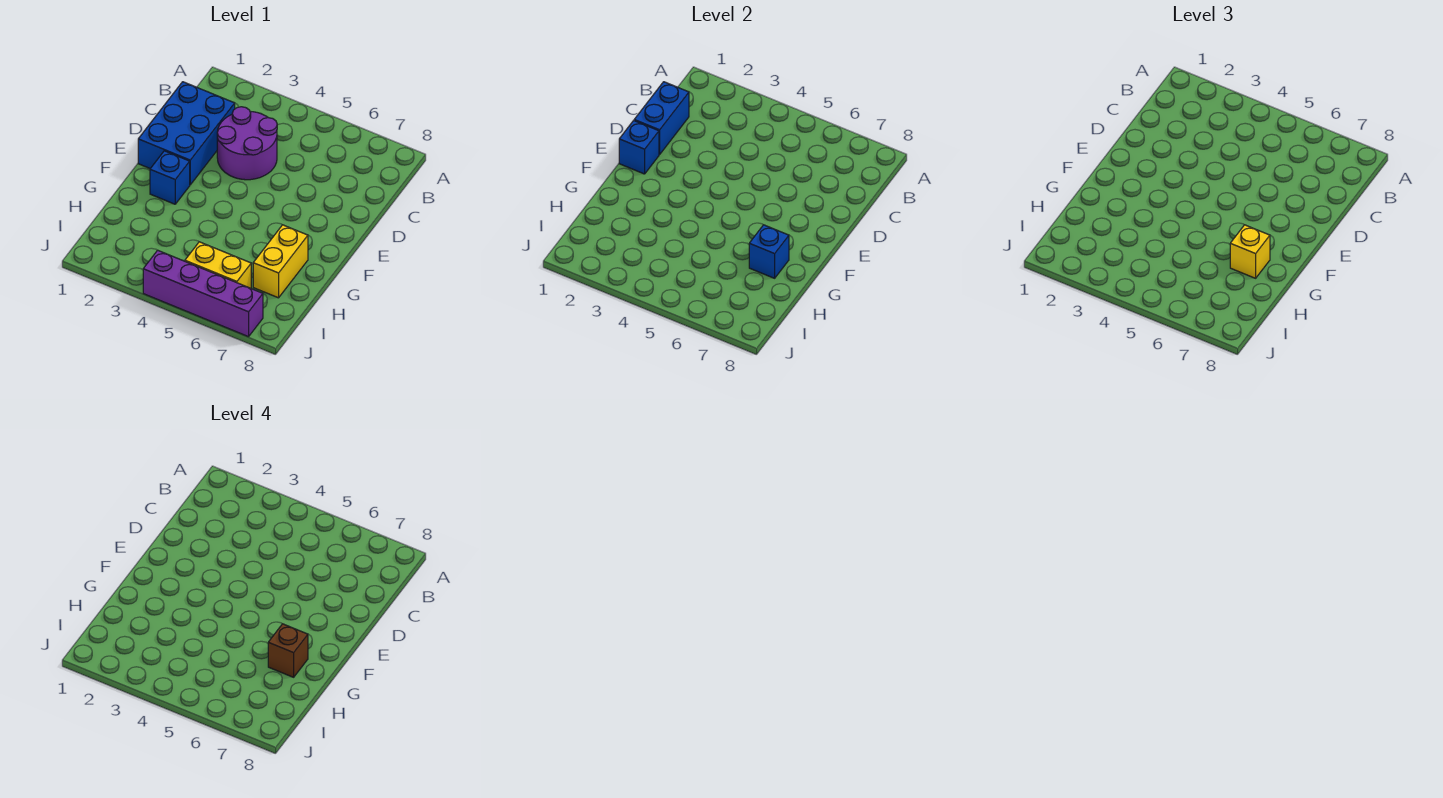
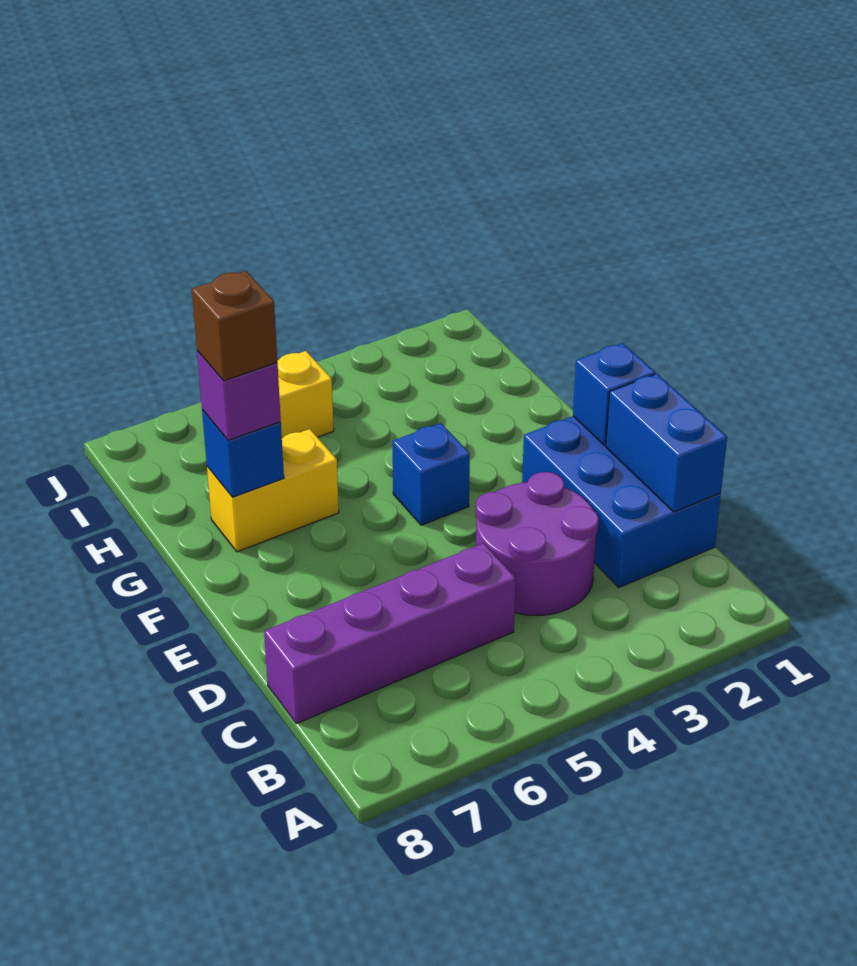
blue brick F2 level 1 -> blue brick F4 level 1
yellow brick G7:H7 level 1 -> yellow brick G6:G7 level 1
yellow brick G7 level 3 -> purple brick G7 level 3
purple brick J4:J7 level 1 -> purple brick C5:C8 level 1

